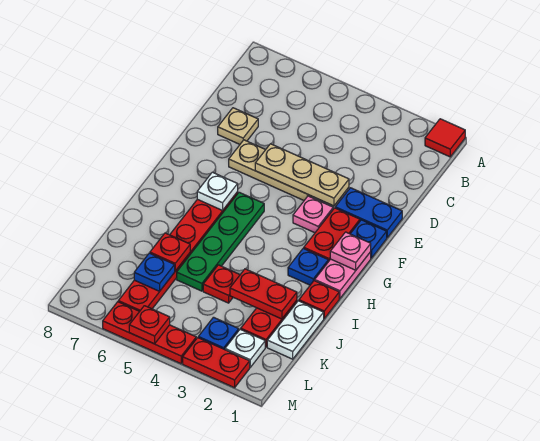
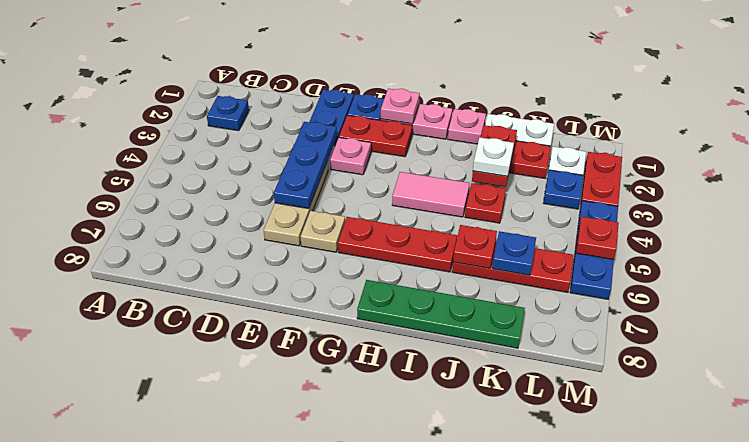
red tile A1 level 1 -> none
tan plate D7 level 1 -> tan plate F6 level 1
tan plate E3:E5 level 2 -> blue plate E3:E5 level 2
green plate G5:J5 level 1 -> green plate H8:K8 level 1
white plate G6 level 2 -> white plate J3 level 3
blue plate H2 level 1 -> blue plate B2 level 1
none -> pink tile H4:I4 level 1
red plate I1 level 1 -> pink plate I1 level 1
red plate M4:M6 level 1 -> blue plate M4:M6 level 1

